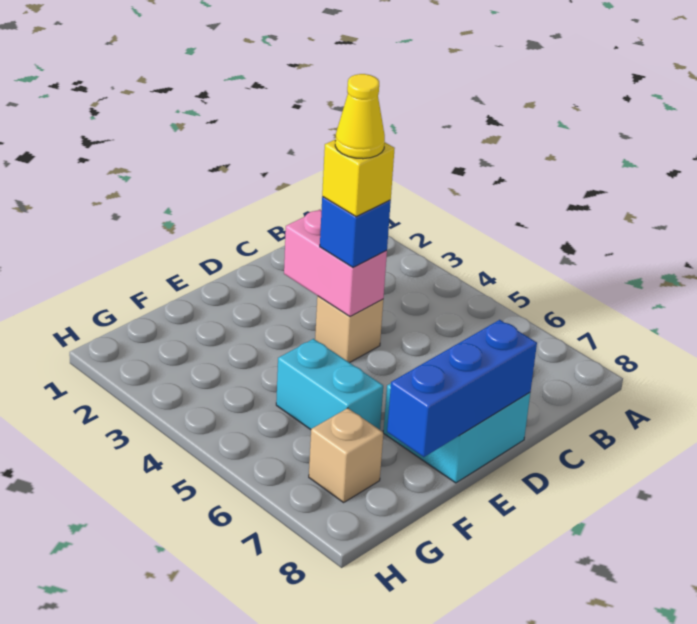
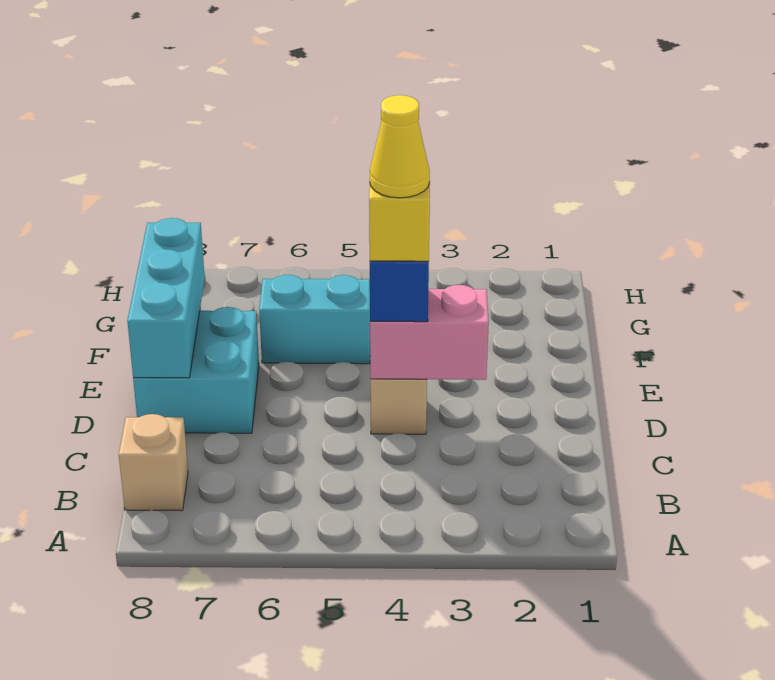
blue brick D8:F8 level 2 -> cyan brick D8:F8 level 2
tan brick G7 level 1 -> tan brick B8 level 1

